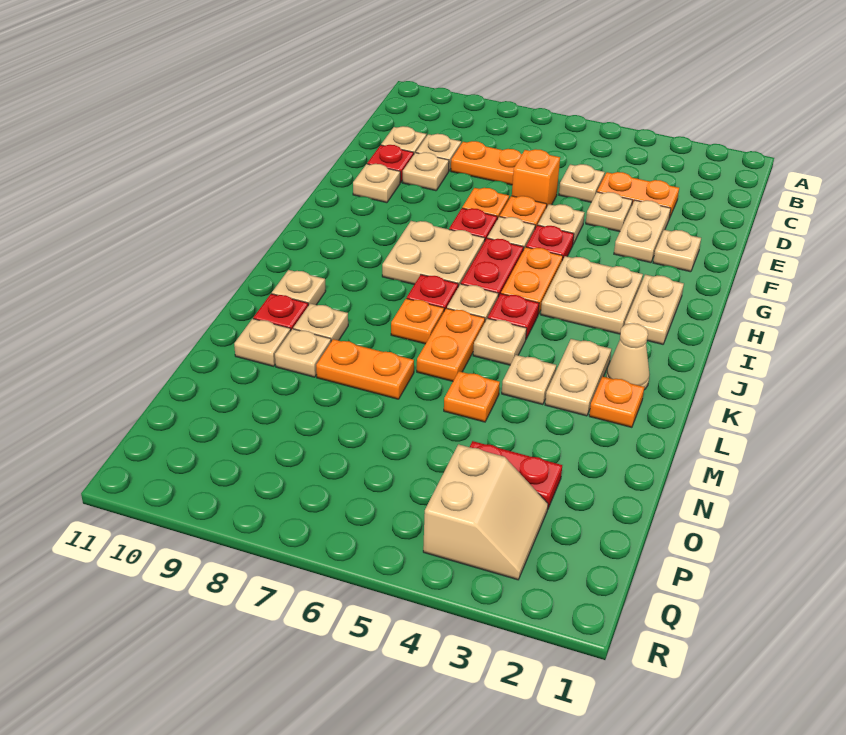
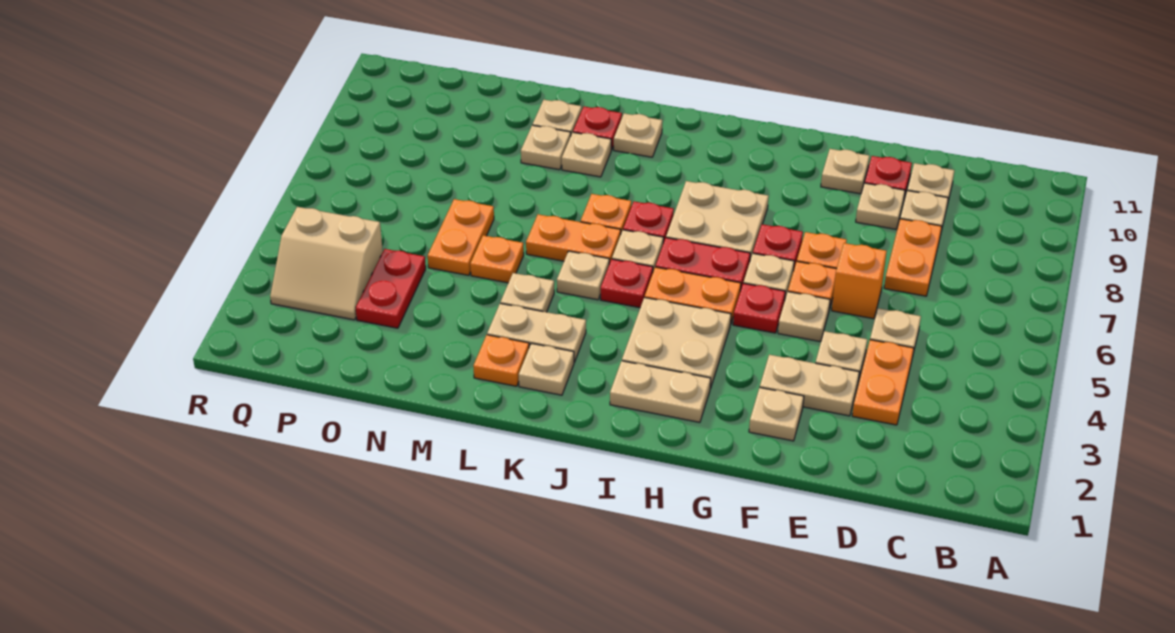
tan cone K2 level 1 -> tan plate K2 level 1
orange plate M7:M8 level 1 -> orange plate N5:N6 level 1

